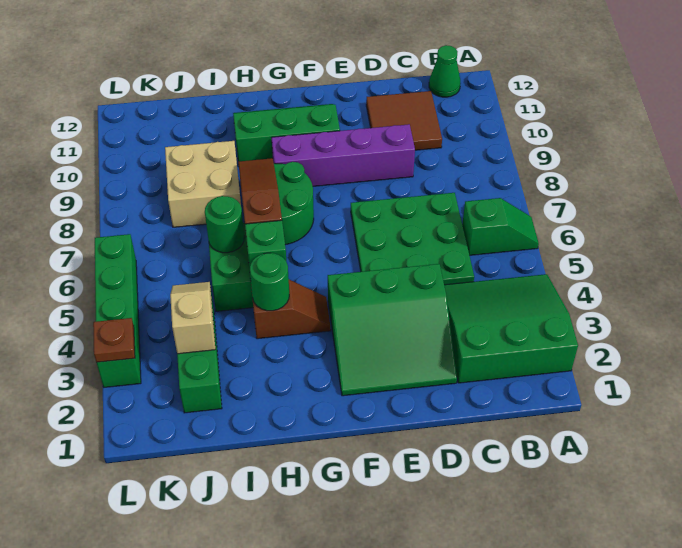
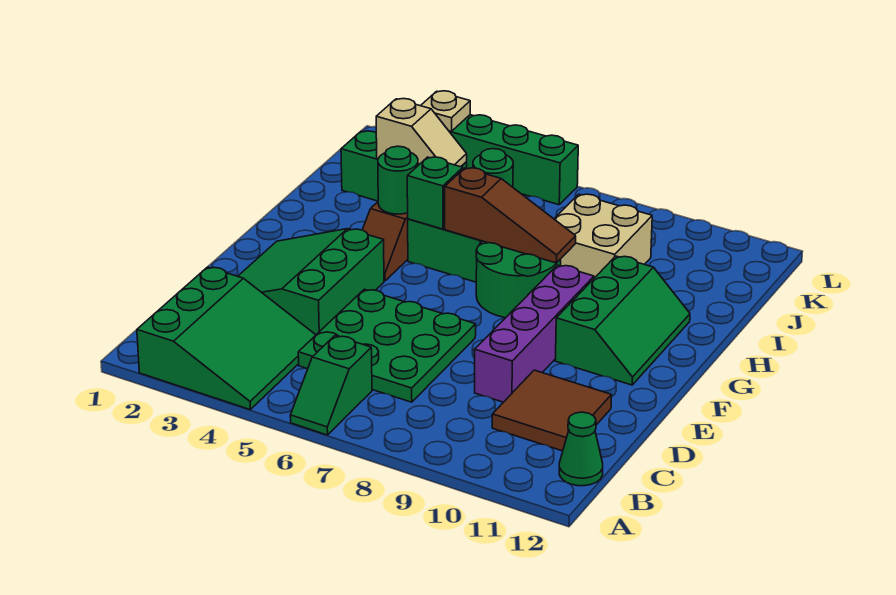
brown plate L3 level 2 -> tan plate L3 level 2

